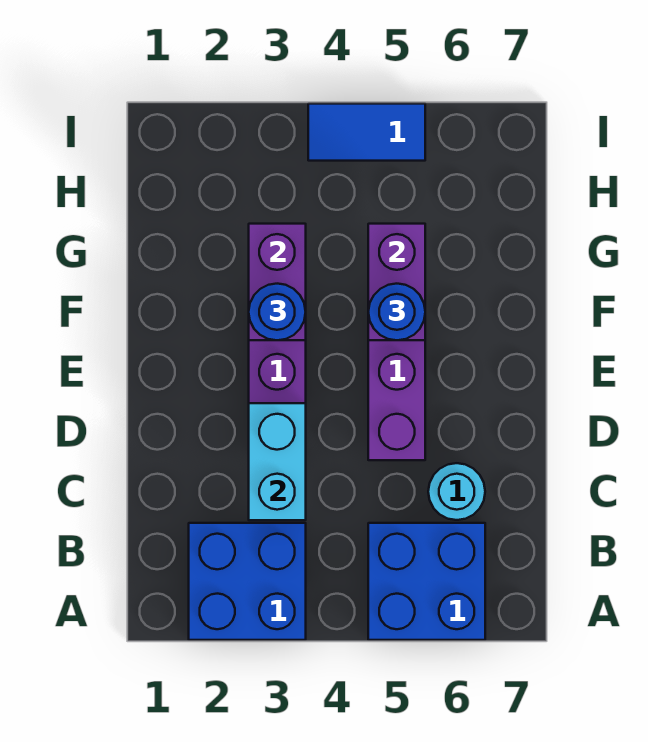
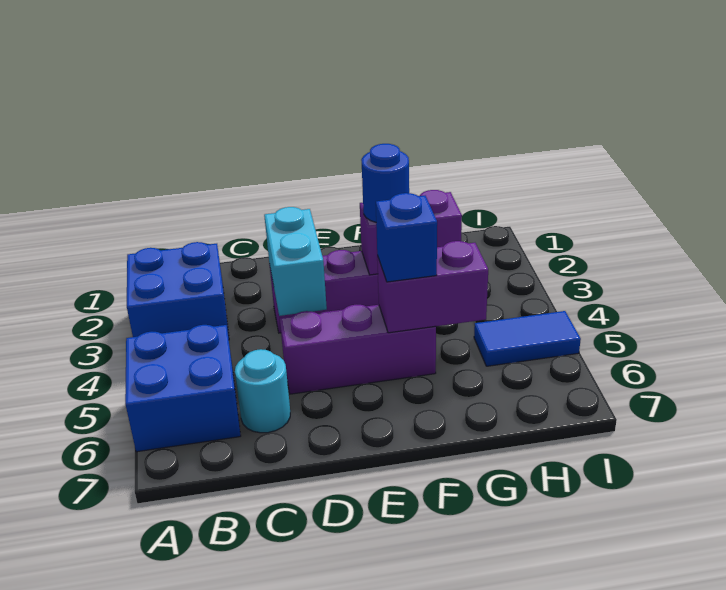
cyan brick C3:D3 level 2 -> cyan brick D3:D4 level 2
blue round brick F5 level 3 -> blue brick F5 level 3
blue tile I4:I5 level 1 -> blue tile H5:I5 level 1

